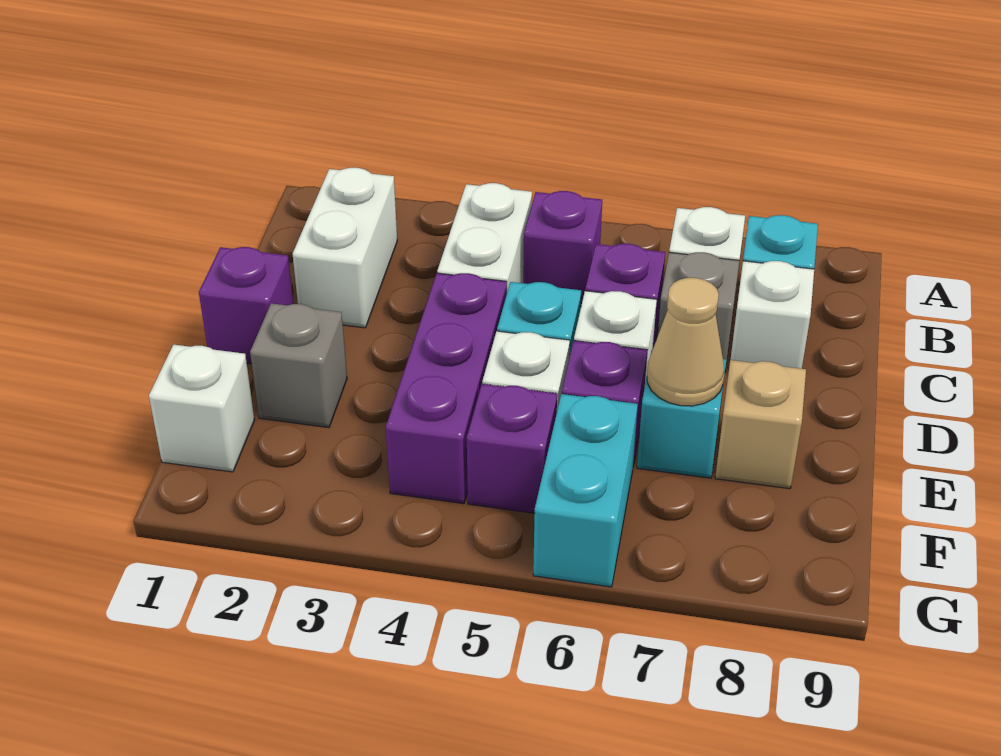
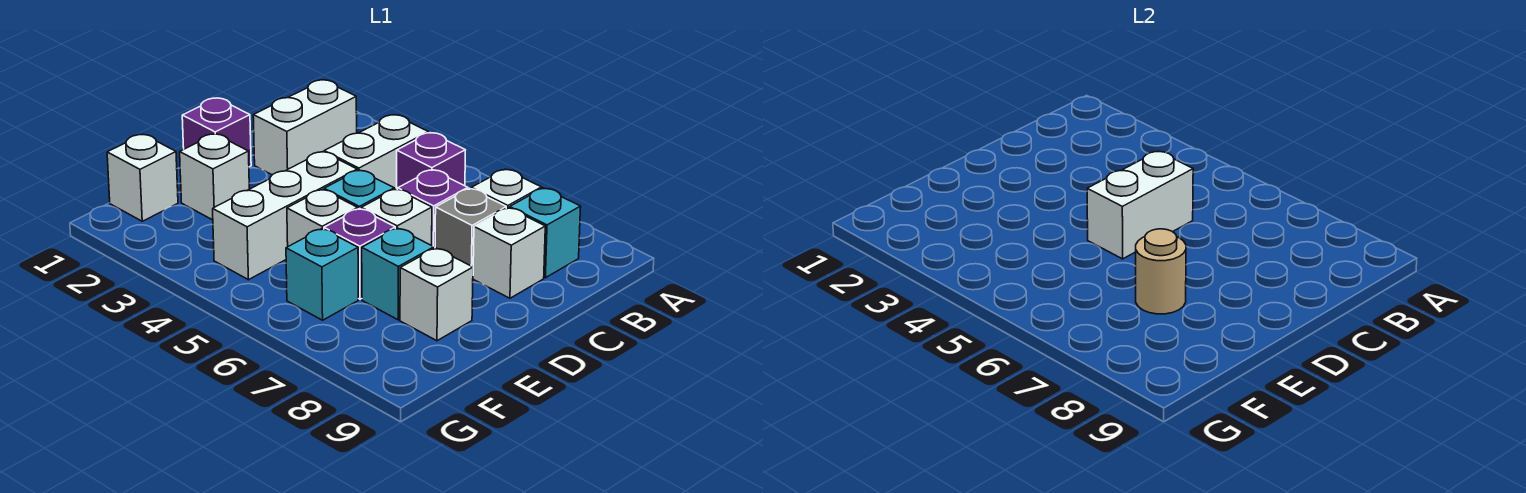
none -> white brick C5:D5 level 2
purple brick D4:F4 level 1 -> white brick D4:F4 level 1
grey brick E2 level 1 -> white brick E2 level 1
tan cone E7 level 2 -> tan round brick E7 level 2
tan brick E8 level 1 -> white brick E8 level 1
purple brick F5 level 1 -> none
cyan brick F6:G6 level 1 -> cyan brick F6 level 1

